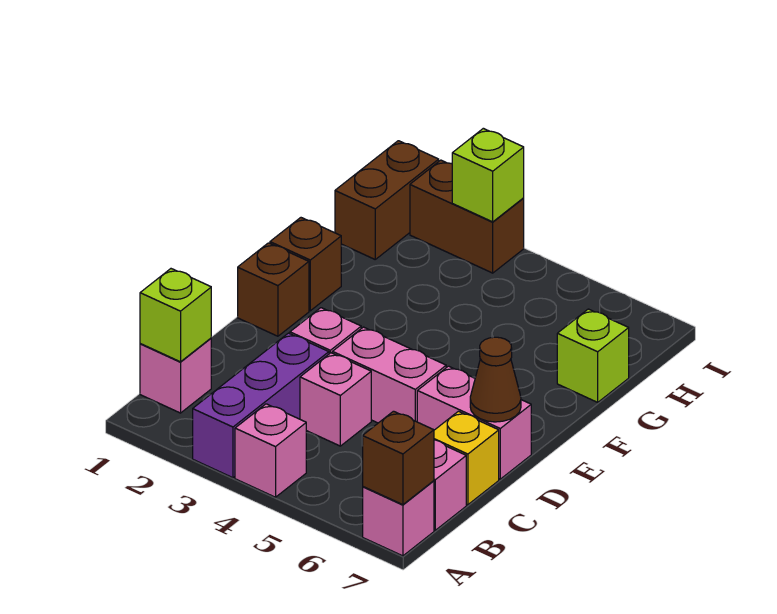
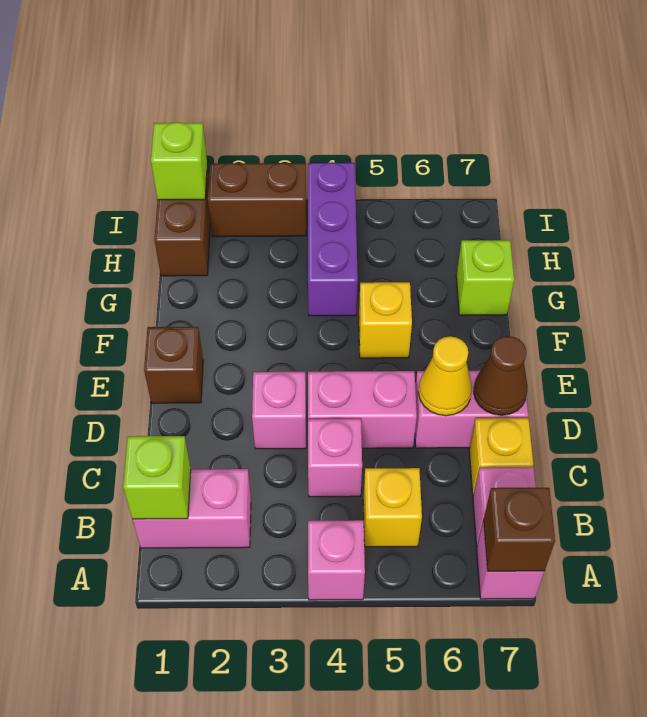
purple brick A3:C3 level 1 -> purple brick G4:I4 level 1
pink brick B1 level 1 -> pink brick B1:B2 level 1
none -> yellow brick B5 level 1
none -> yellow cone D6 level 2
brown brick F1 level 1 -> none
none -> yellow brick F5 level 1
lime brick I3 level 2 -> lime brick I1 level 2

